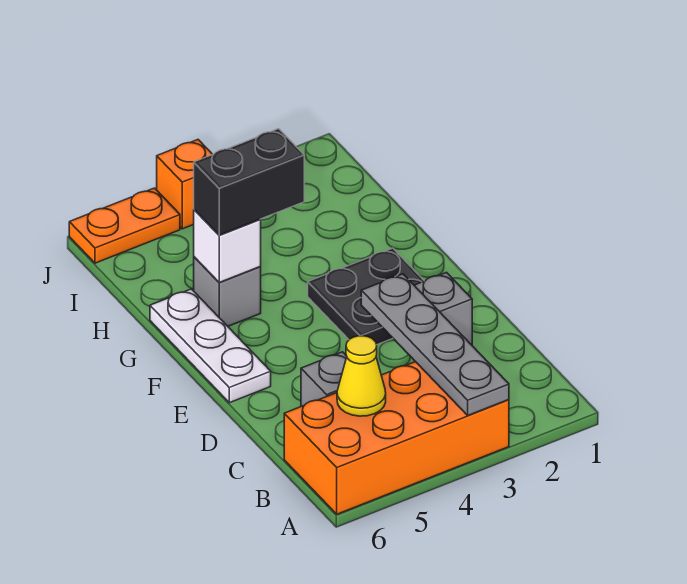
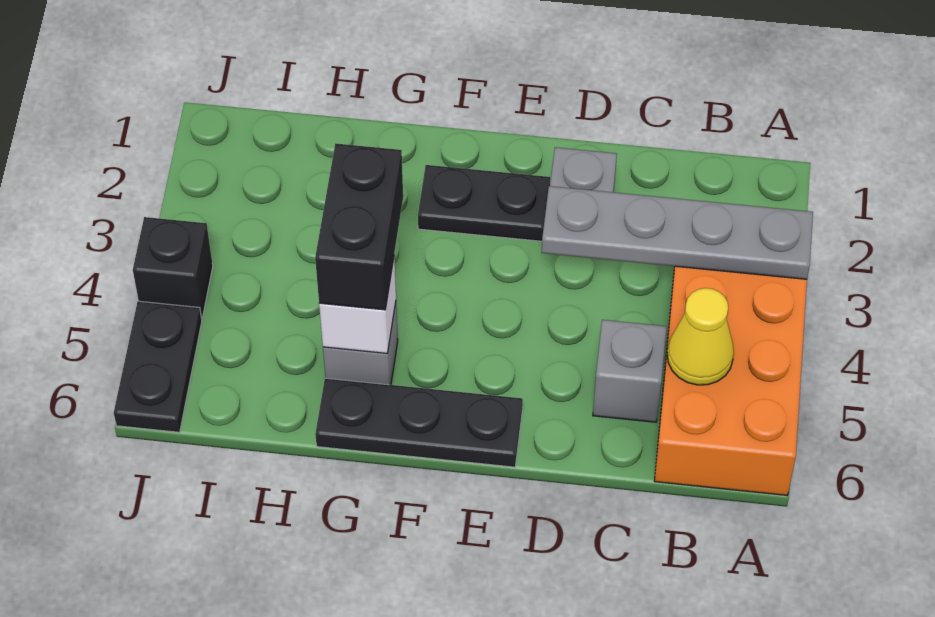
black plate E2:F3 level 1 -> black plate E2:F2 level 1
white plate E6:G6 level 1 -> black plate E6:G6 level 1
orange brick J4 level 1 -> black brick J4 level 1
orange plate J5:J6 level 1 -> black plate J5:J6 level 1

